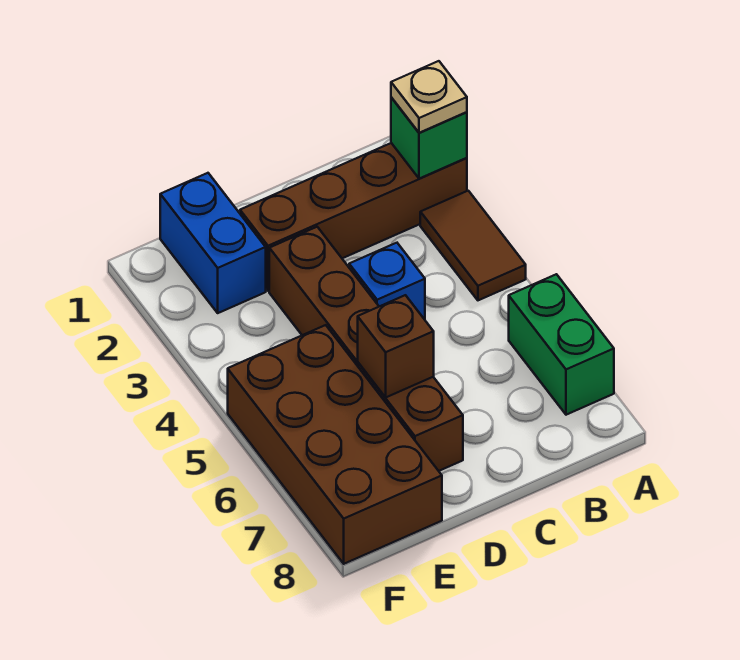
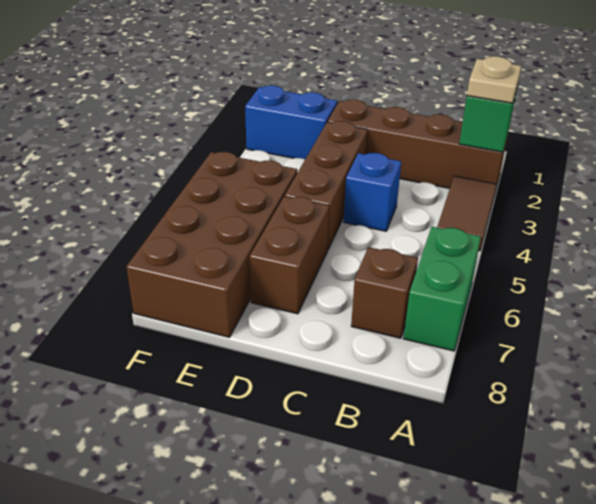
brown brick D6 level 2 -> brown brick B7 level 1
blue brick E1:E2 level 1 -> blue brick E2:F2 level 1

